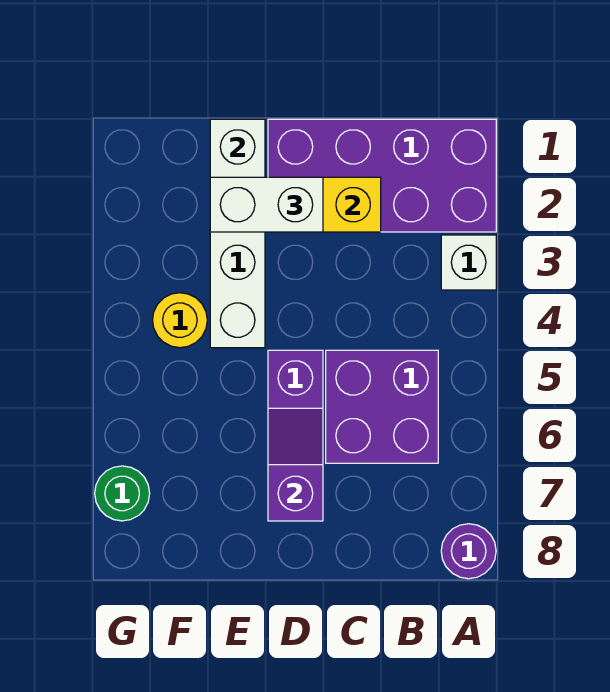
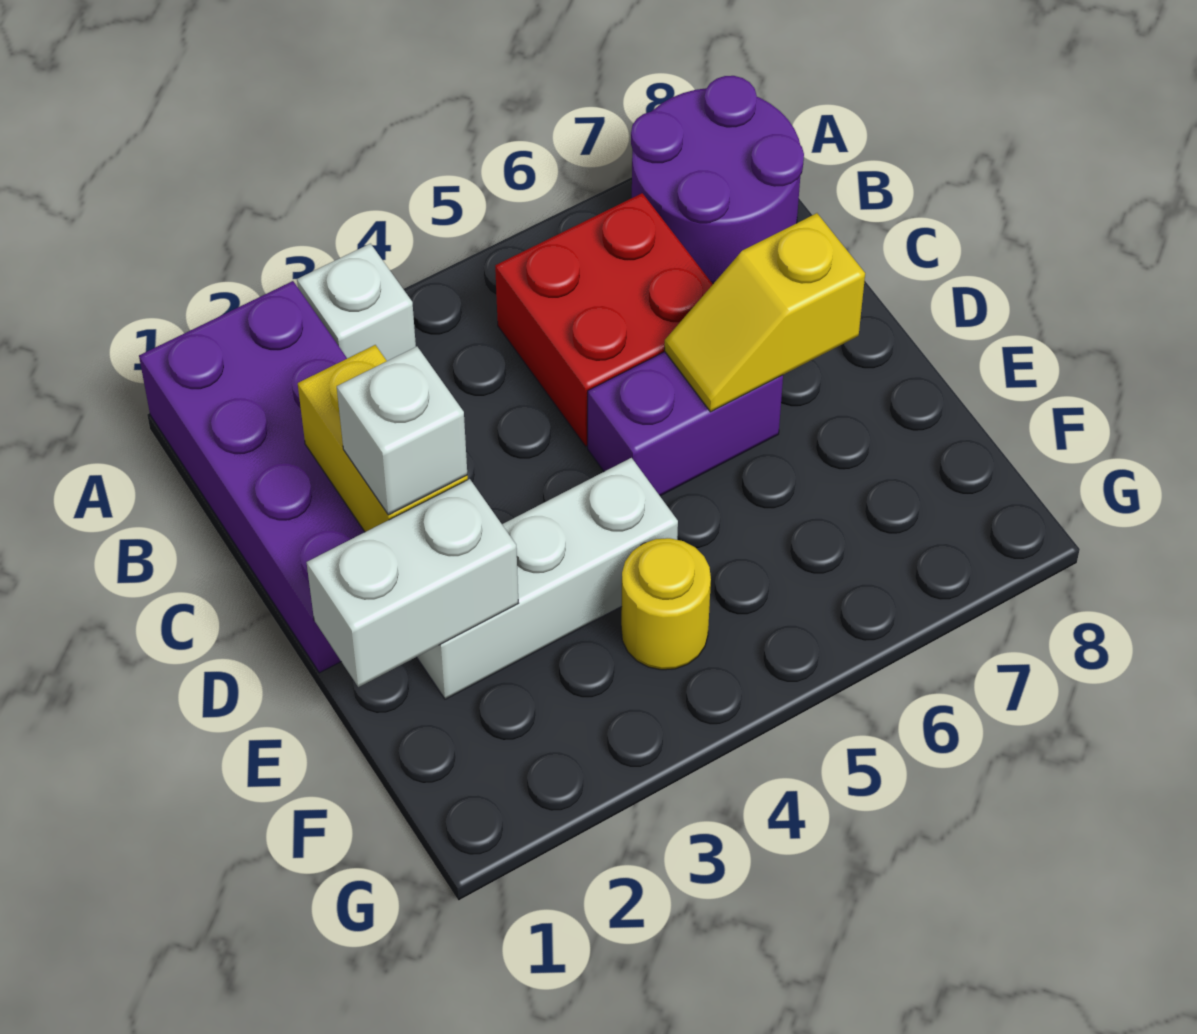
purple round brick A8 level 1 -> purple round brick A7:B8 level 1
purple brick B5:C6 level 1 -> red brick B5:C6 level 1
white brick D2:E2 level 3 -> white brick D2 level 3
purple slope D6:D7 level 2 top 7 -> yellow slope D6:D7 level 2 top 7
green round brick G7 level 1 -> none

